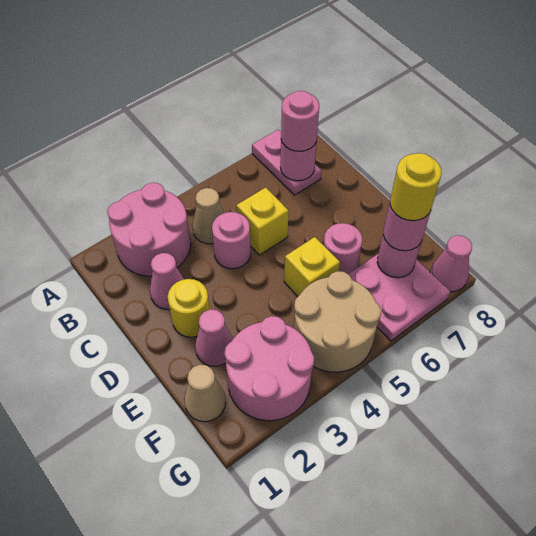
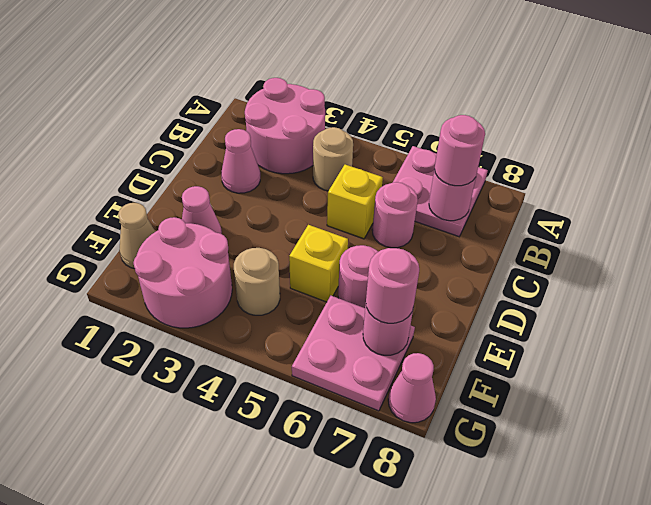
pink plate A7:B7 level 1 -> pink plate A6:B7 level 1
tan cone B4 level 1 -> tan round brick B4 level 1
pink round brick C4 level 1 -> pink round brick C6 level 1
yellow round brick D2 level 1 -> none
tan round brick F4:G5 level 1 -> tan round brick F4 level 1
yellow round brick F7 level 4 -> none

